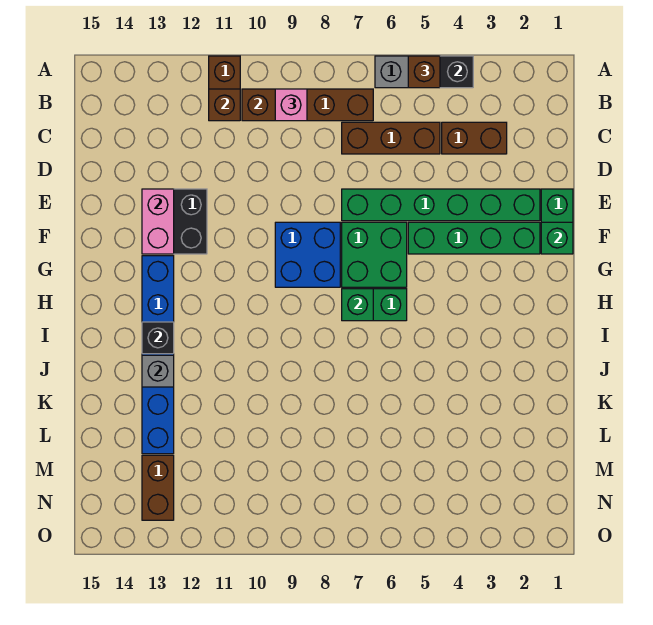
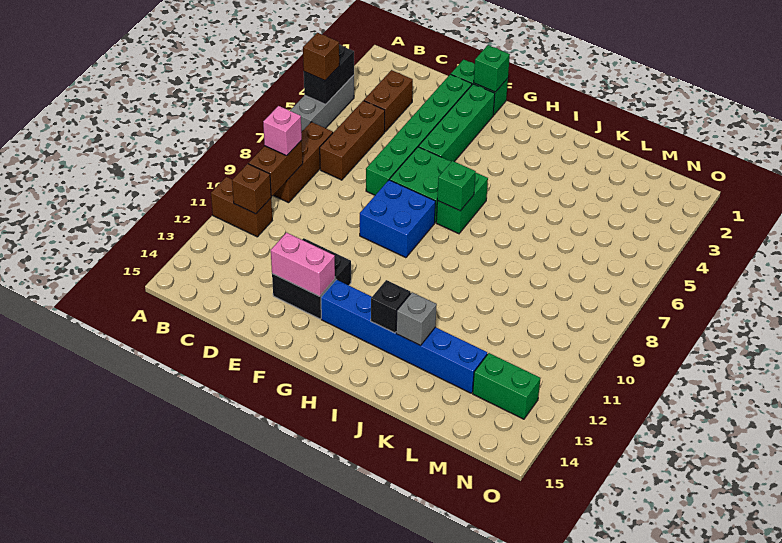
brown brick M13:N13 level 1 -> green brick M13:N13 level 1

